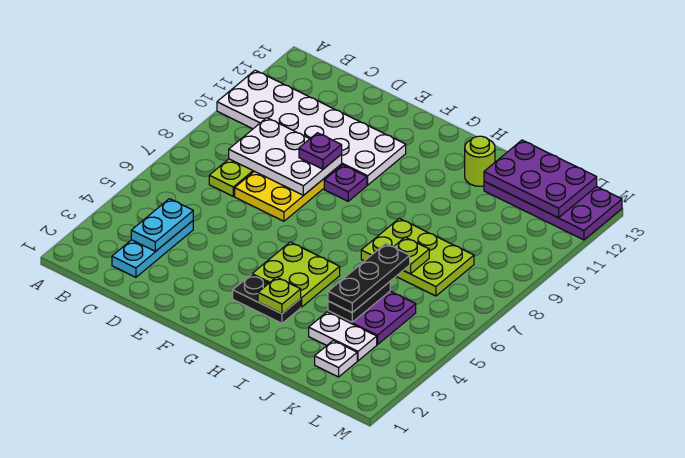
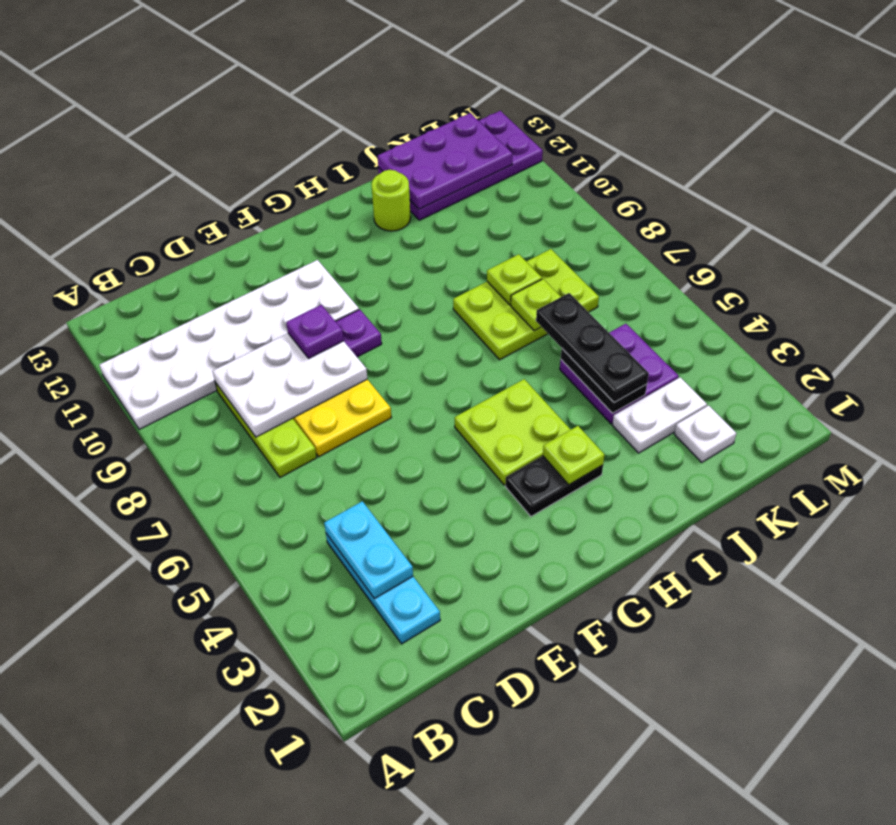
none -> lime plate J8 level 2

